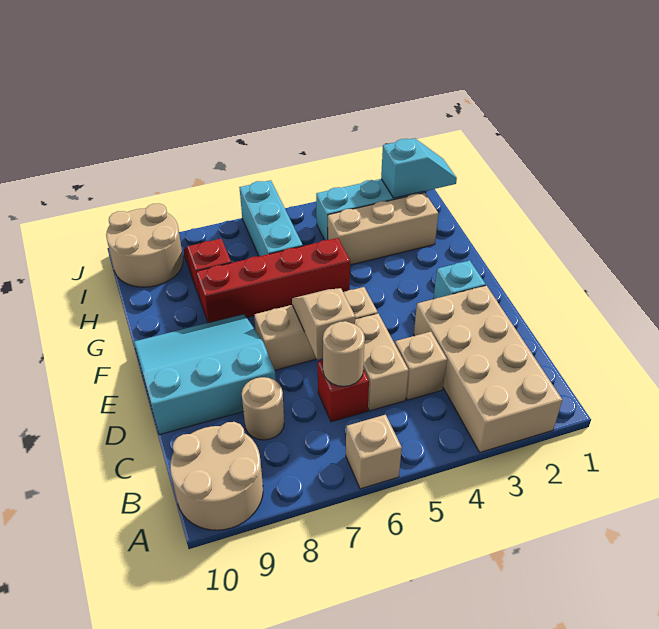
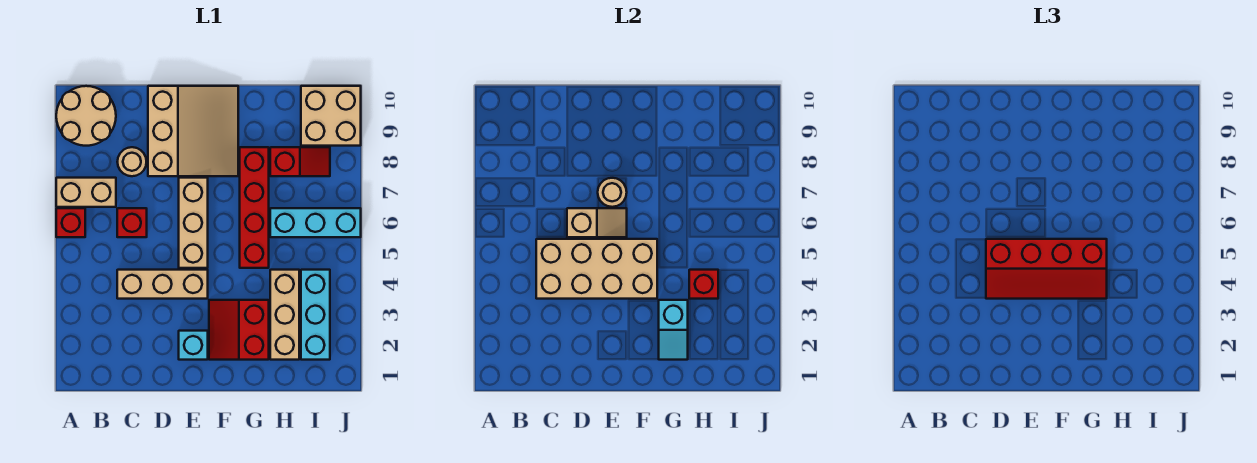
tan brick A2:D3 level 1 -> tan brick C4:F5 level 2
tan brick A6 level 1 -> red brick A6 level 1
tan brick C4 level 1 -> tan brick C4:E4 level 1
tan brick C5:D5 level 1 -> tan brick A7:B7 level 1
tan round brick C6 level 2 -> tan round brick E7 level 2
none -> red slope D4:G5 level 3 top 5
cyan slope D8:F10 level 1 top D -> tan slope D8:F10 level 1 top D
none -> red slope F2:G3 level 1 top G
none -> red brick H4 level 2
cyan slope I1:I2 level 2 top 2 -> cyan slope G2:G3 level 2 top 3
tan round brick I9:J10 level 1 -> tan brick I9:J10 level 1

